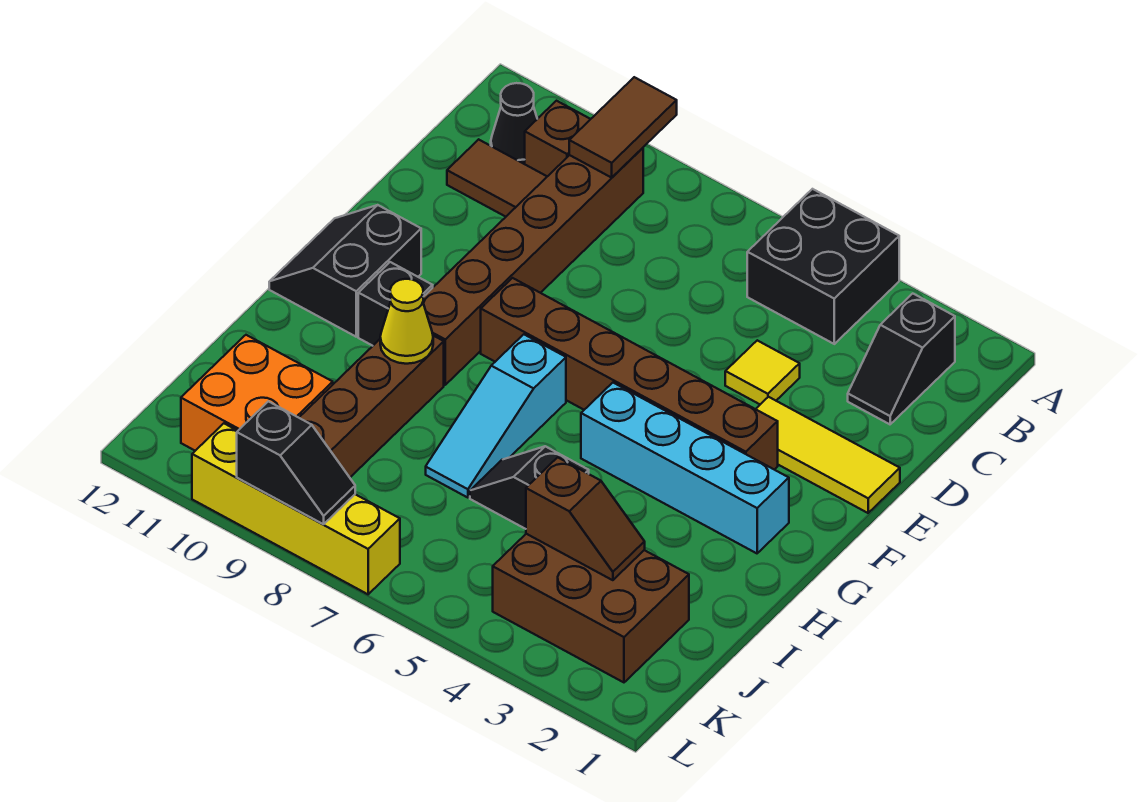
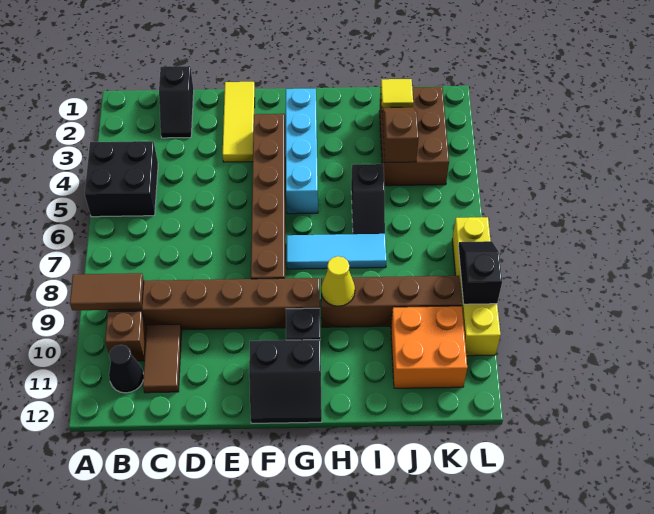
black slope B2:C2 level 1 top B -> black slope C1:C2 level 1 top 1
yellow tile D4 level 1 -> yellow tile J2 level 2
cyan slope G7:I7 level 1 top G -> cyan tile G7:I7 level 1

